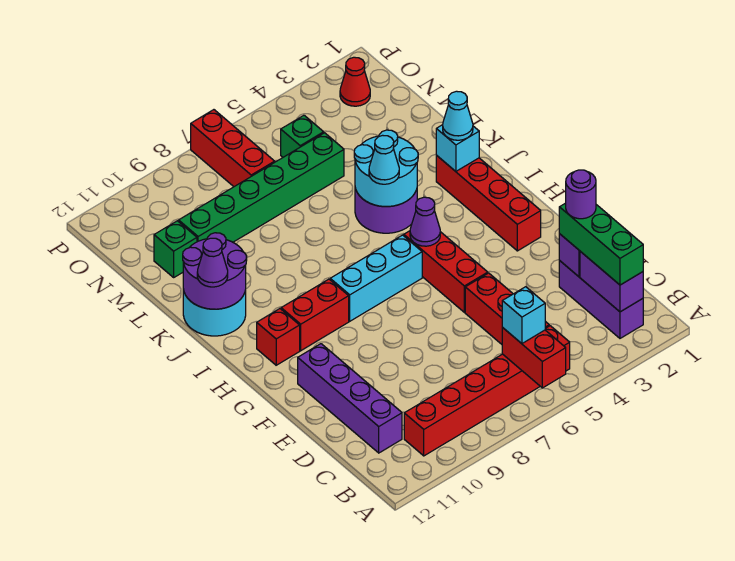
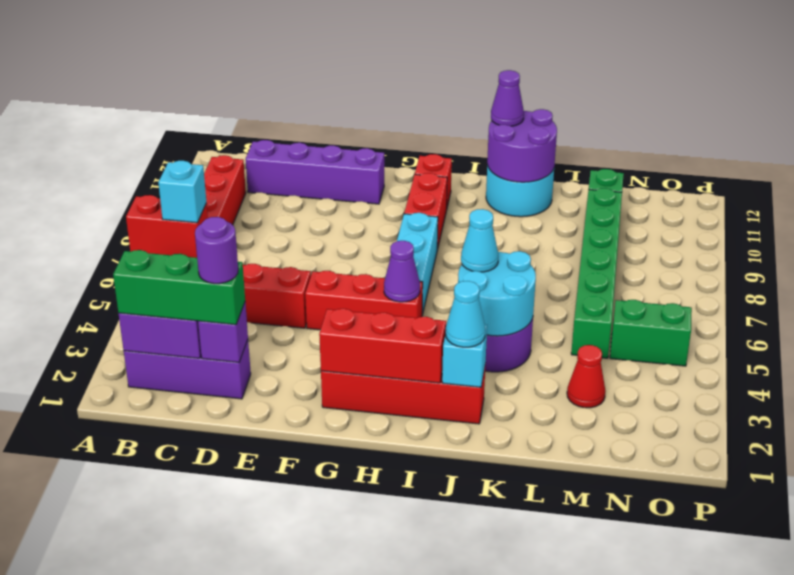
green brick N5 level 1 -> green brick N5:O5 level 1
red brick N7:P7 level 1 -> red brick G2:I2 level 2
red cone O2 level 1 -> red cone M3 level 1

